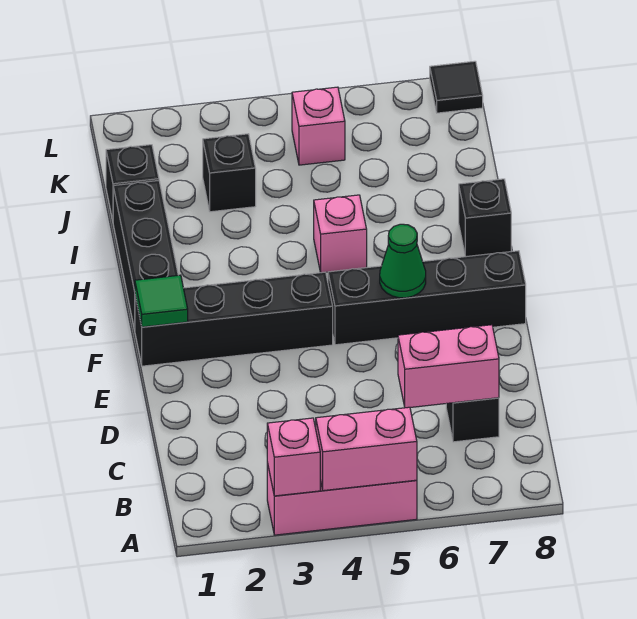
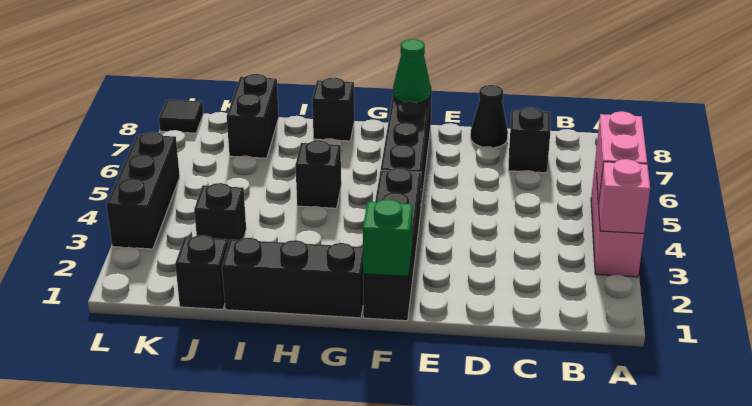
pink brick C6:C7 level 2 -> none
none -> black cone D8 level 1
green tile F1 level 2 -> green brick F1 level 2
green cone F6 level 2 -> green cone F8 level 2
pink brick H5 level 1 -> black brick H5 level 1
none -> black brick J7:J8 level 1
pink brick K5 level 1 -> none
none -> black brick L3:L5 level 1

